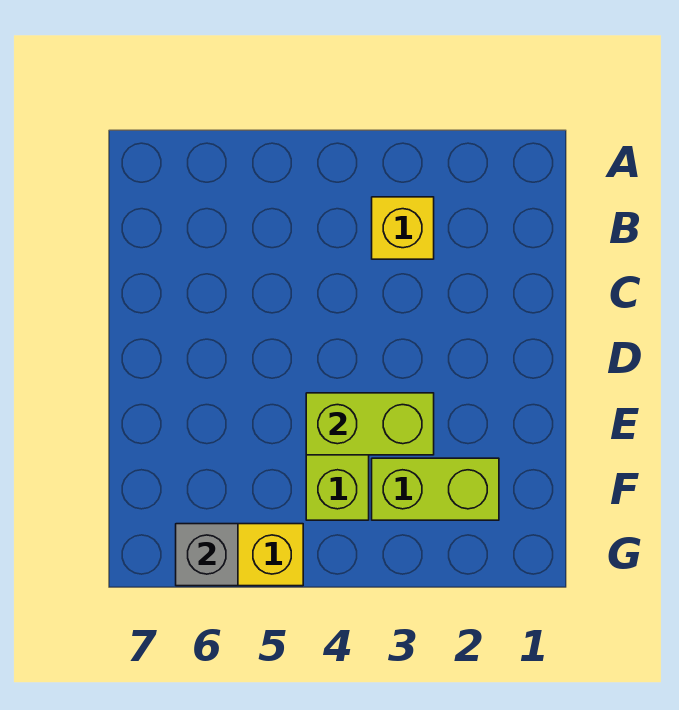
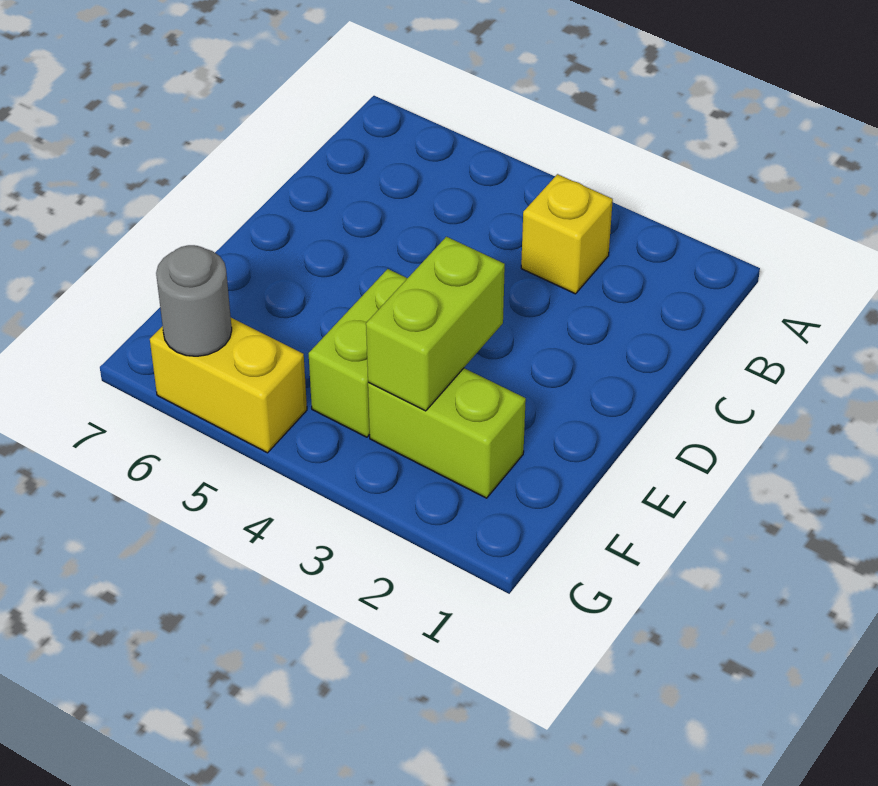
lime brick E3:E4 level 2 -> lime brick E3:F3 level 2
grey brick G6 level 2 -> grey round brick G6 level 2

